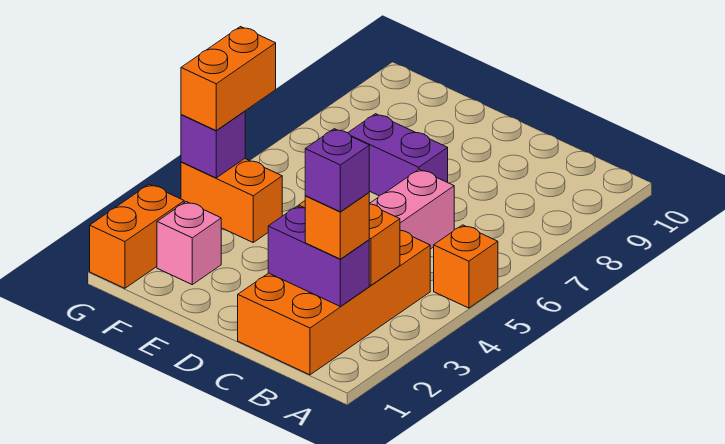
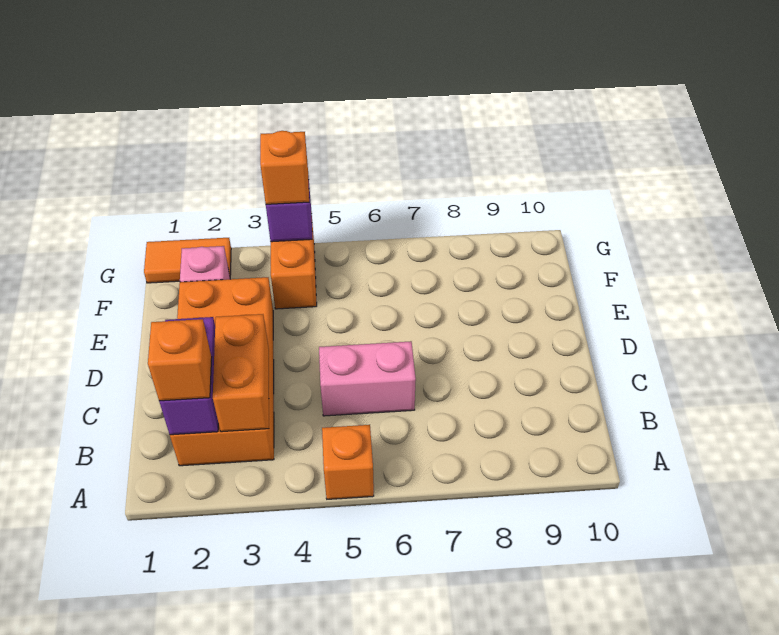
orange brick B1:C4 level 1 -> orange brick B2:E3 level 1
purple brick B2 level 4 -> none
purple brick D7:E7 level 1 -> none
orange brick G1:G2 level 1 -> orange tile G1:G2 level 1
orange brick G4:G5 level 3 -> orange brick G4 level 3

